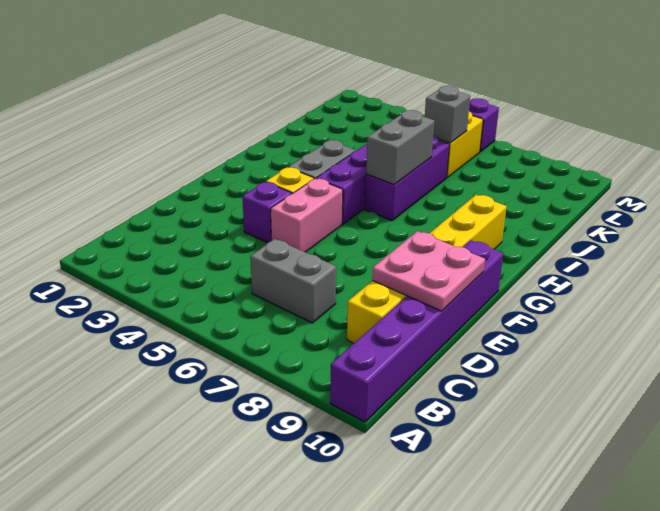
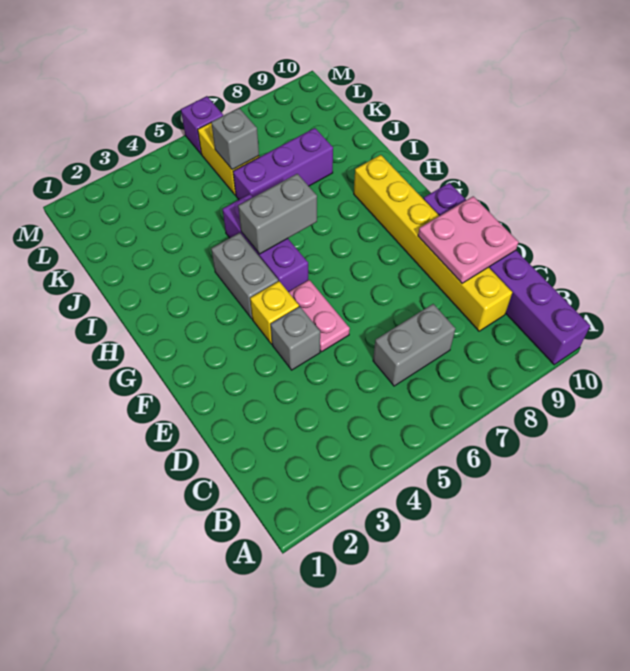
purple brick E4 level 1 -> grey brick E4 level 1
pink brick E5:F5 level 1 -> pink plate E5:F5 level 1
purple brick H6:J6 level 1 -> purple brick J6:J8 level 1
grey brick H6:I6 level 2 -> grey brick H5:H6 level 2

